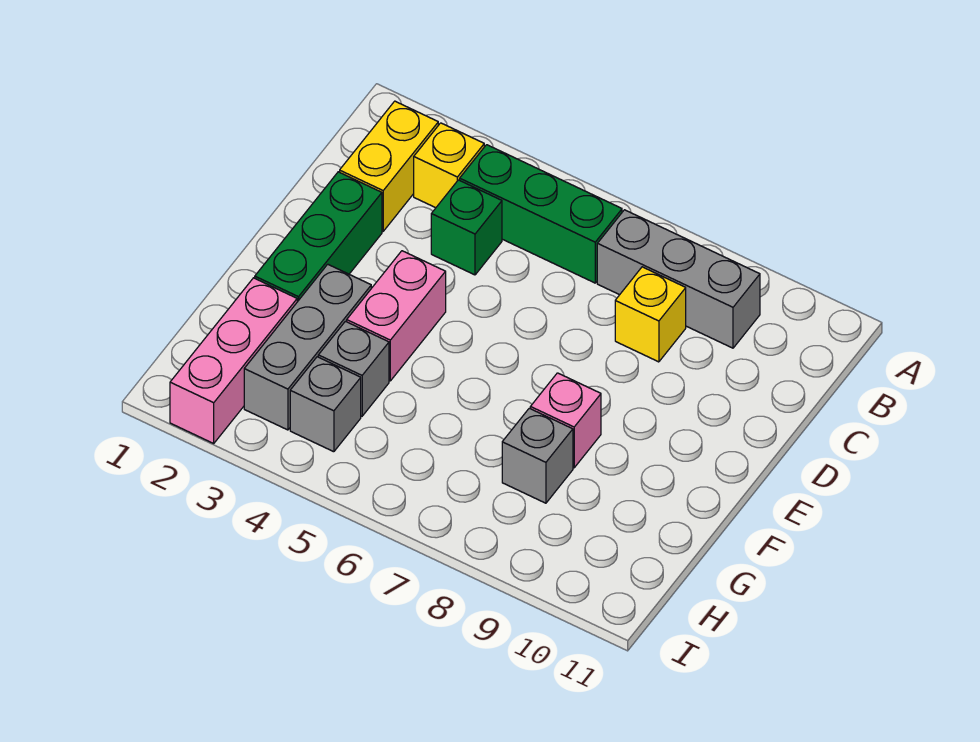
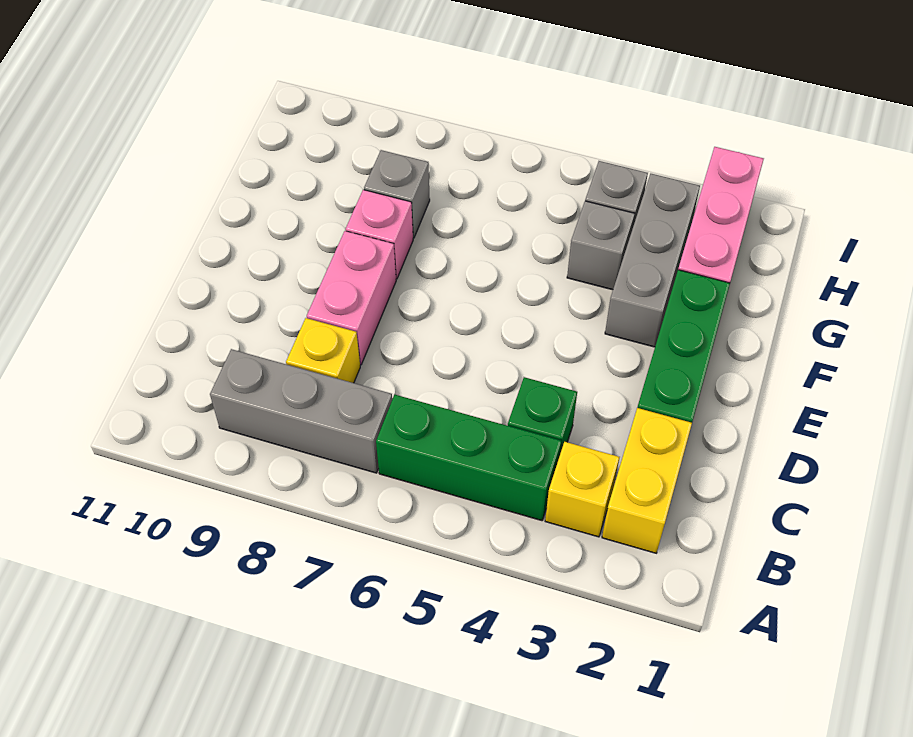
pink brick E4:F4 level 1 -> pink brick D8:E8 level 1

